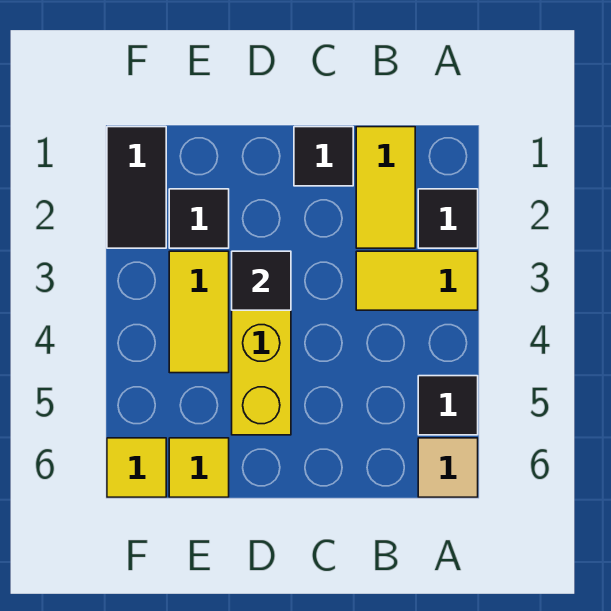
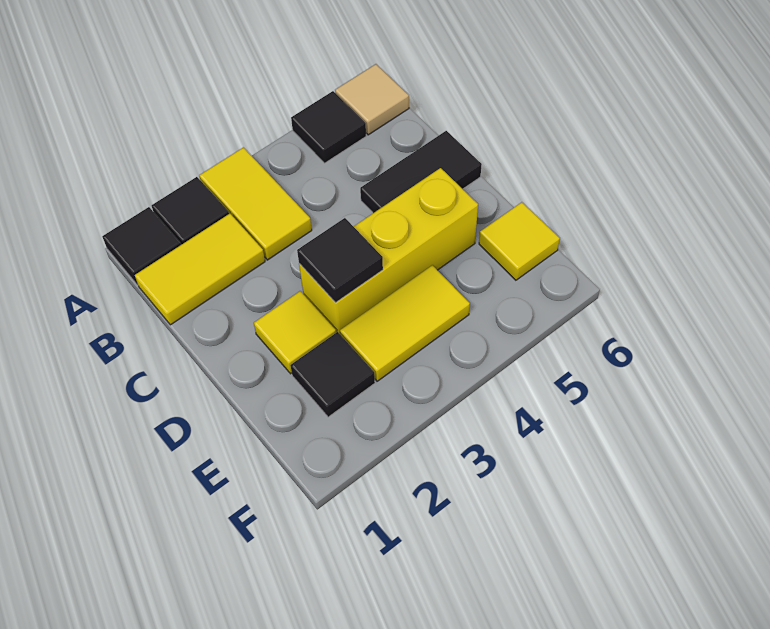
black tile C1 level 1 -> black tile A1 level 1
black tile F1:F2 level 1 -> black tile C5:C6 level 1
yellow tile F6 level 1 -> yellow tile D2 level 1

